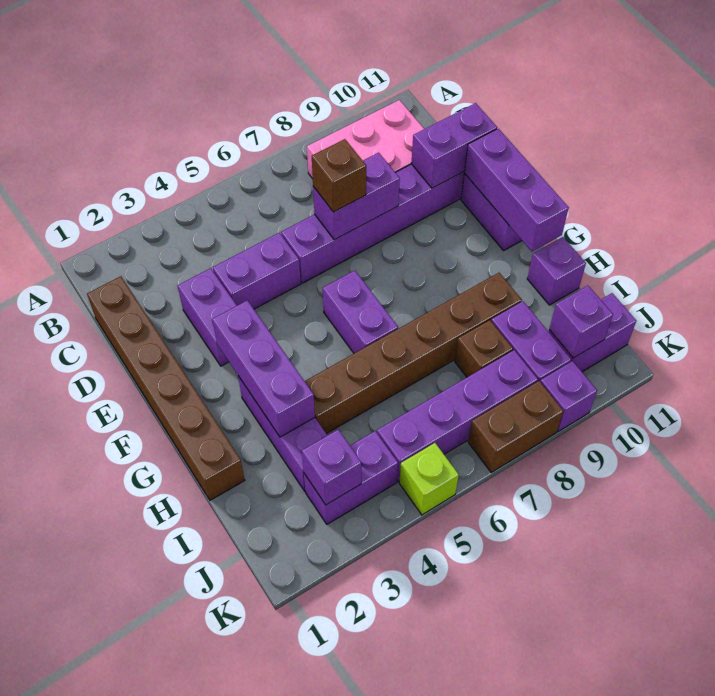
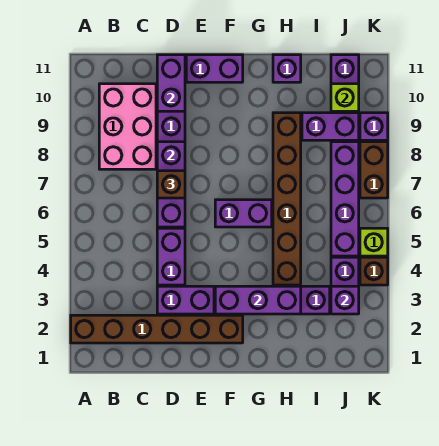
brown brick C1:H1 level 1 -> brown brick A2:F2 level 1
purple brick E11:G11 level 2 -> none
brown brick I8 level 1 -> brown brick K4 level 1
purple brick J10 level 2 -> lime brick J10 level 2

